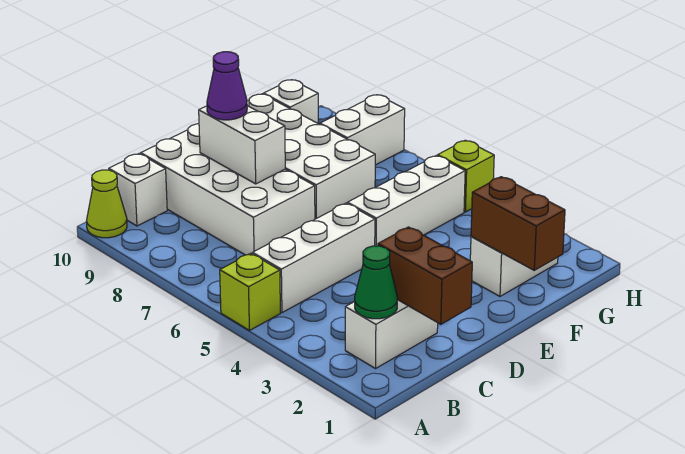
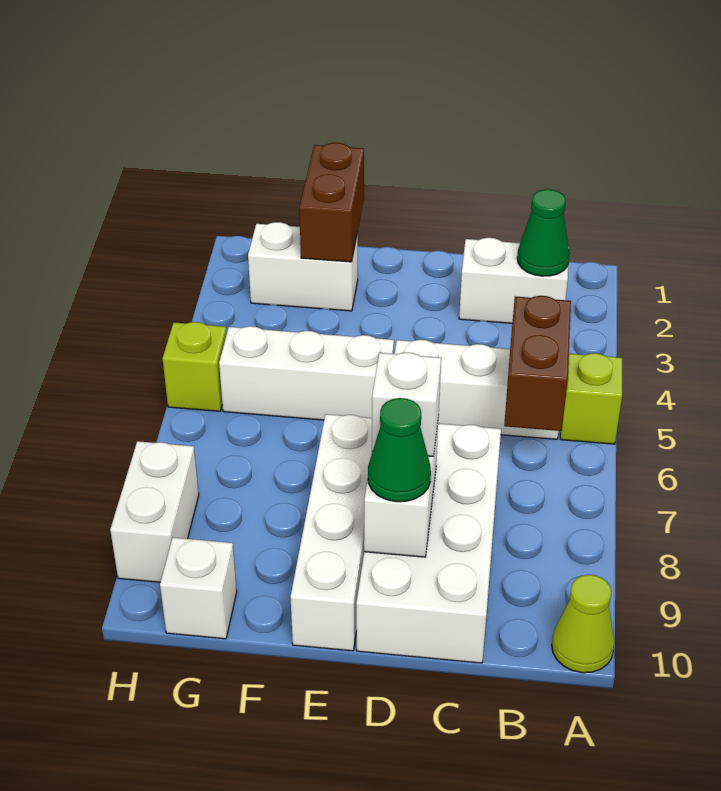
white brick B10 level 1 -> white brick D8 level 3
brown brick C1:C2 level 2 -> brown brick B5:B6 level 2
purple cone D9 level 3 -> green cone D9 level 3
white brick E7:F10 level 1 -> white brick E7:E10 level 1
white brick G8:H8 level 1 -> white brick H8:H9 level 1

